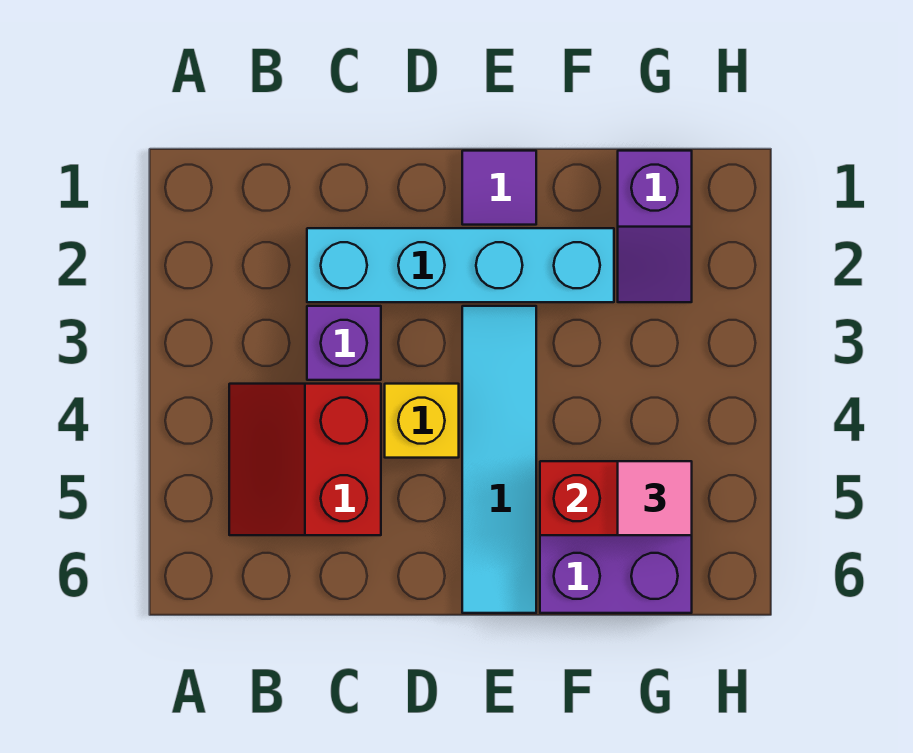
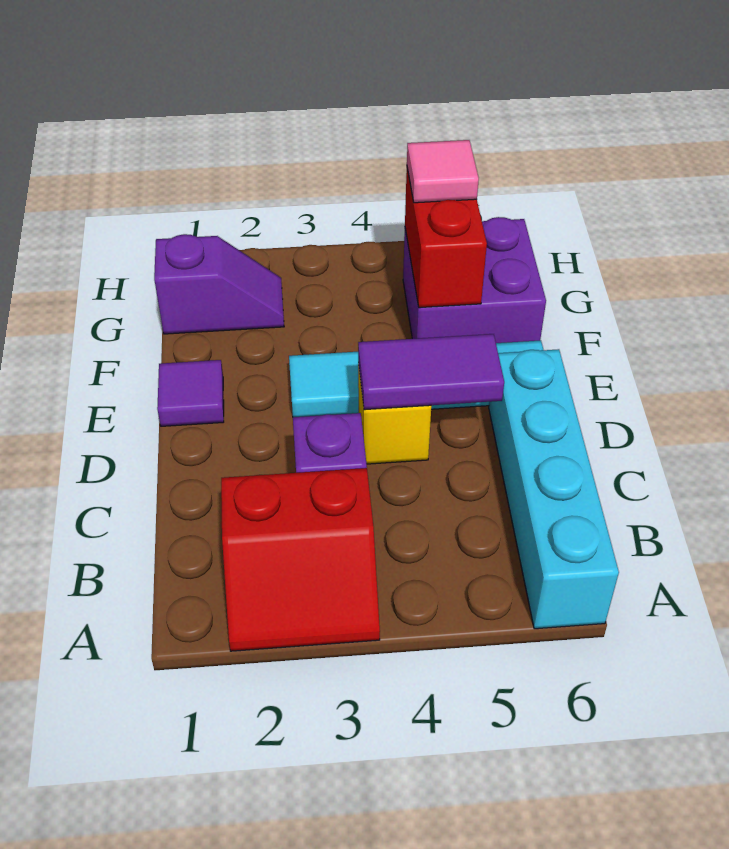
red slope B4:C5 level 1 top C -> red slope A2:B3 level 1 top B
cyan brick C2:F2 level 1 -> cyan brick A6:D6 level 1
none -> purple tile D4:D5 level 2

